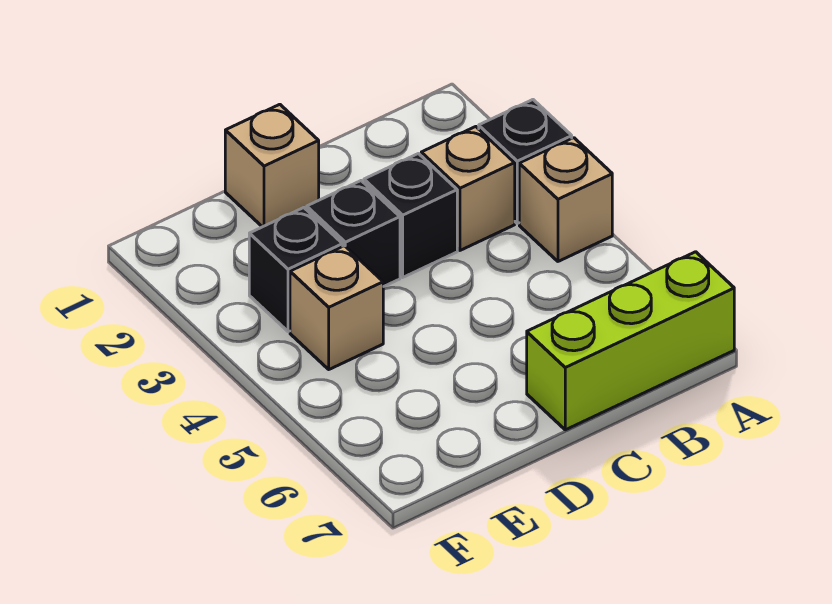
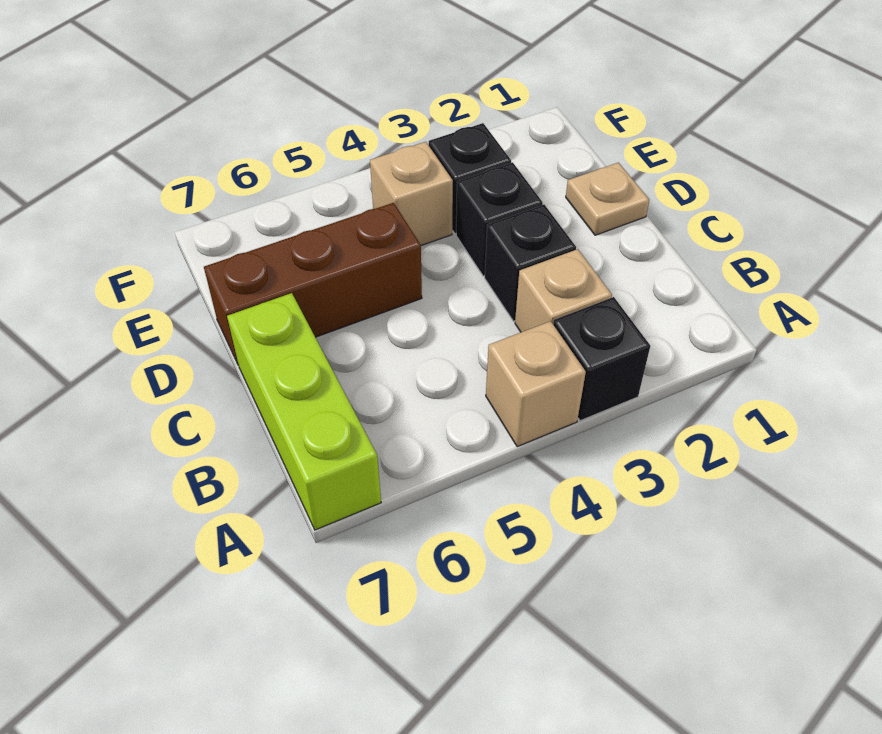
tan brick D1 level 1 -> tan plate D1 level 1
none -> brown brick D5:D7 level 1

